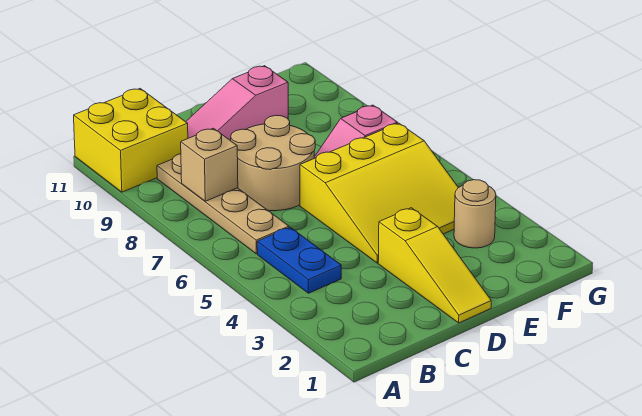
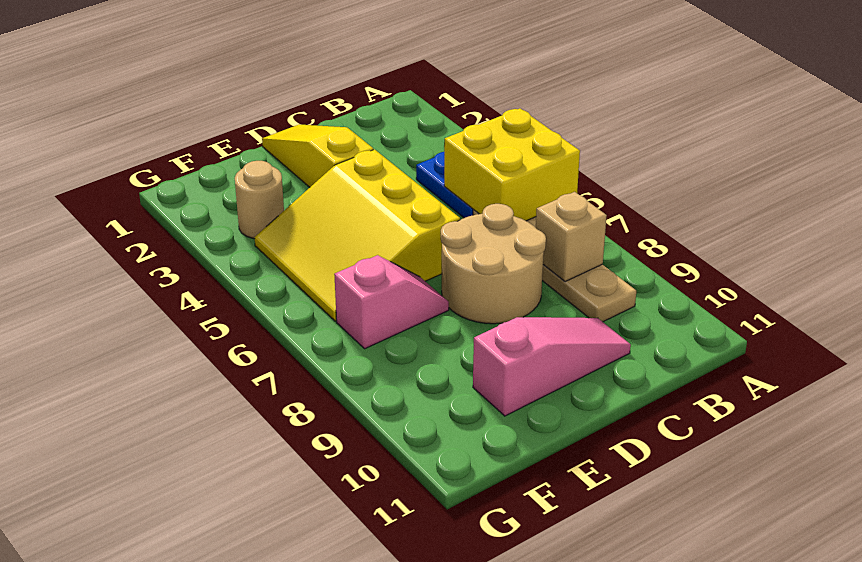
yellow brick A10:B11 level 1 -> yellow brick A5:B6 level 2
yellow slope D4:F6 level 1 top 6 -> yellow slope D4:F6 level 1 top D

